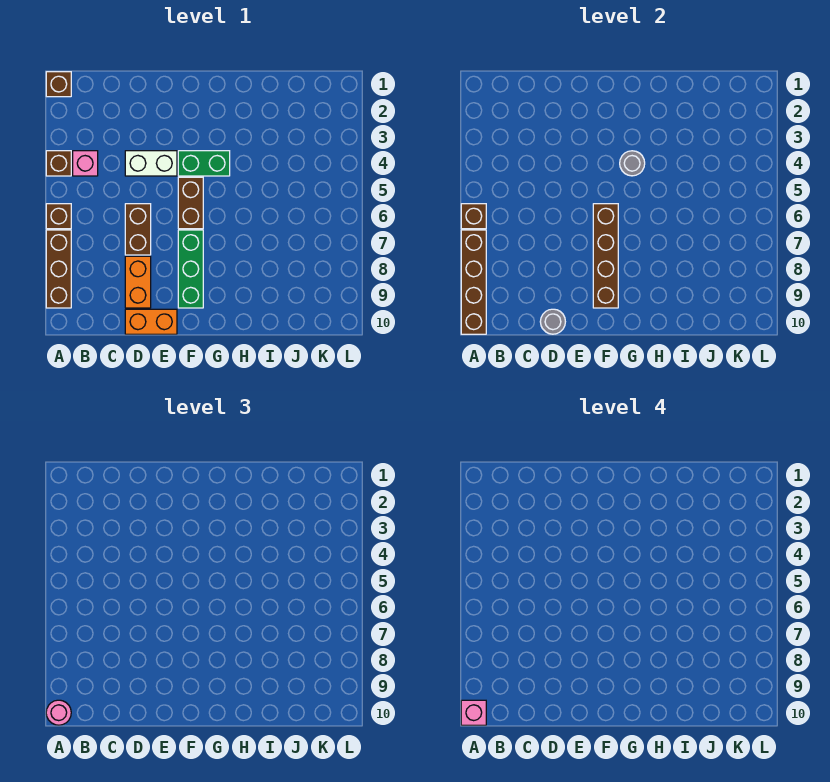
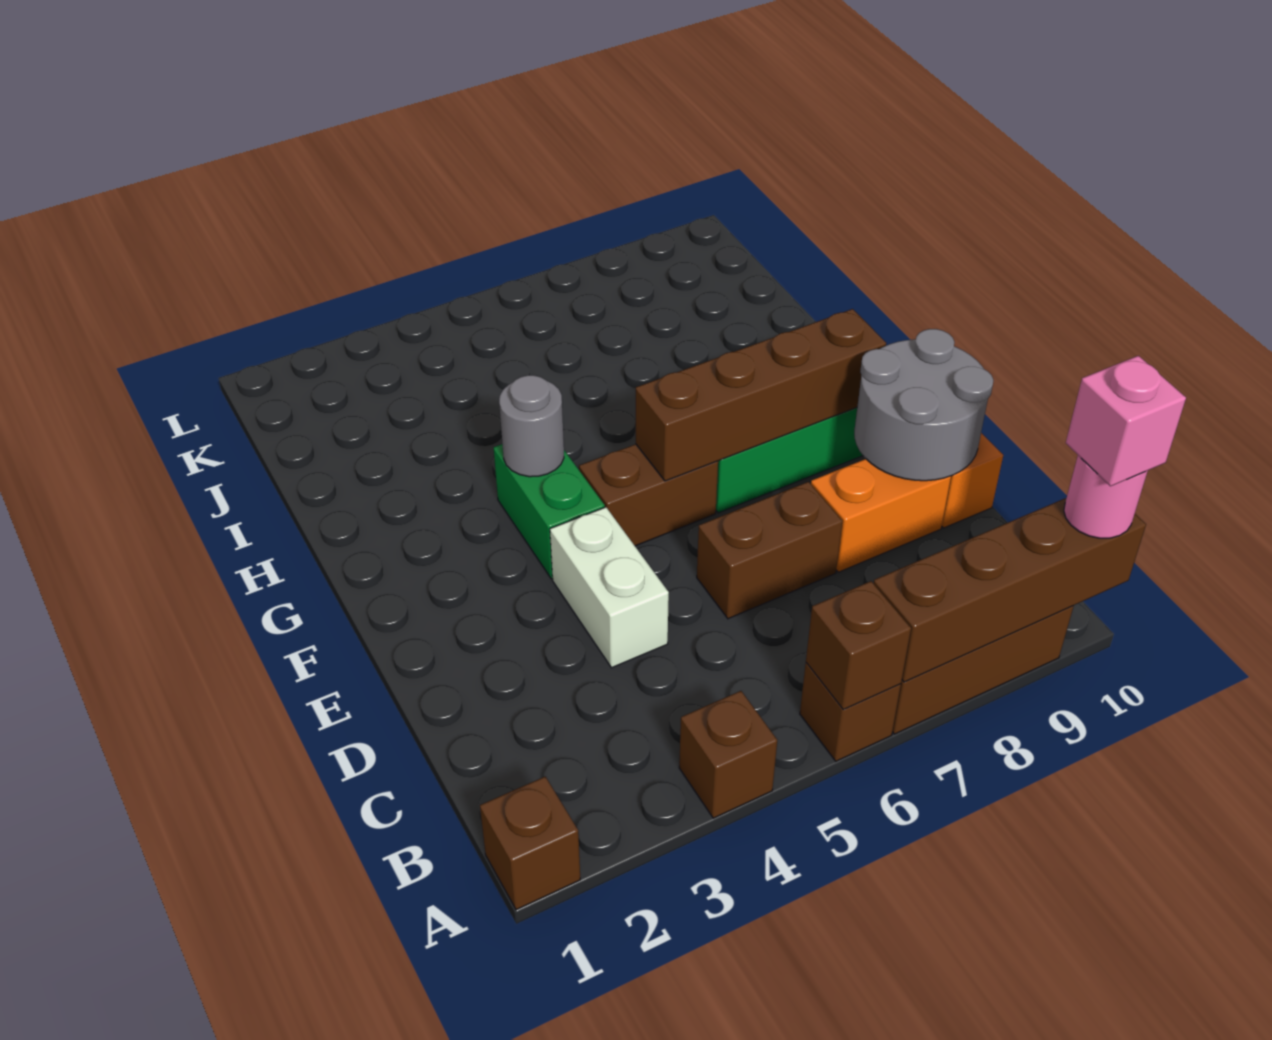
pink brick B4 level 1 -> none
grey round brick D10 level 2 -> grey round brick D9:E10 level 2

